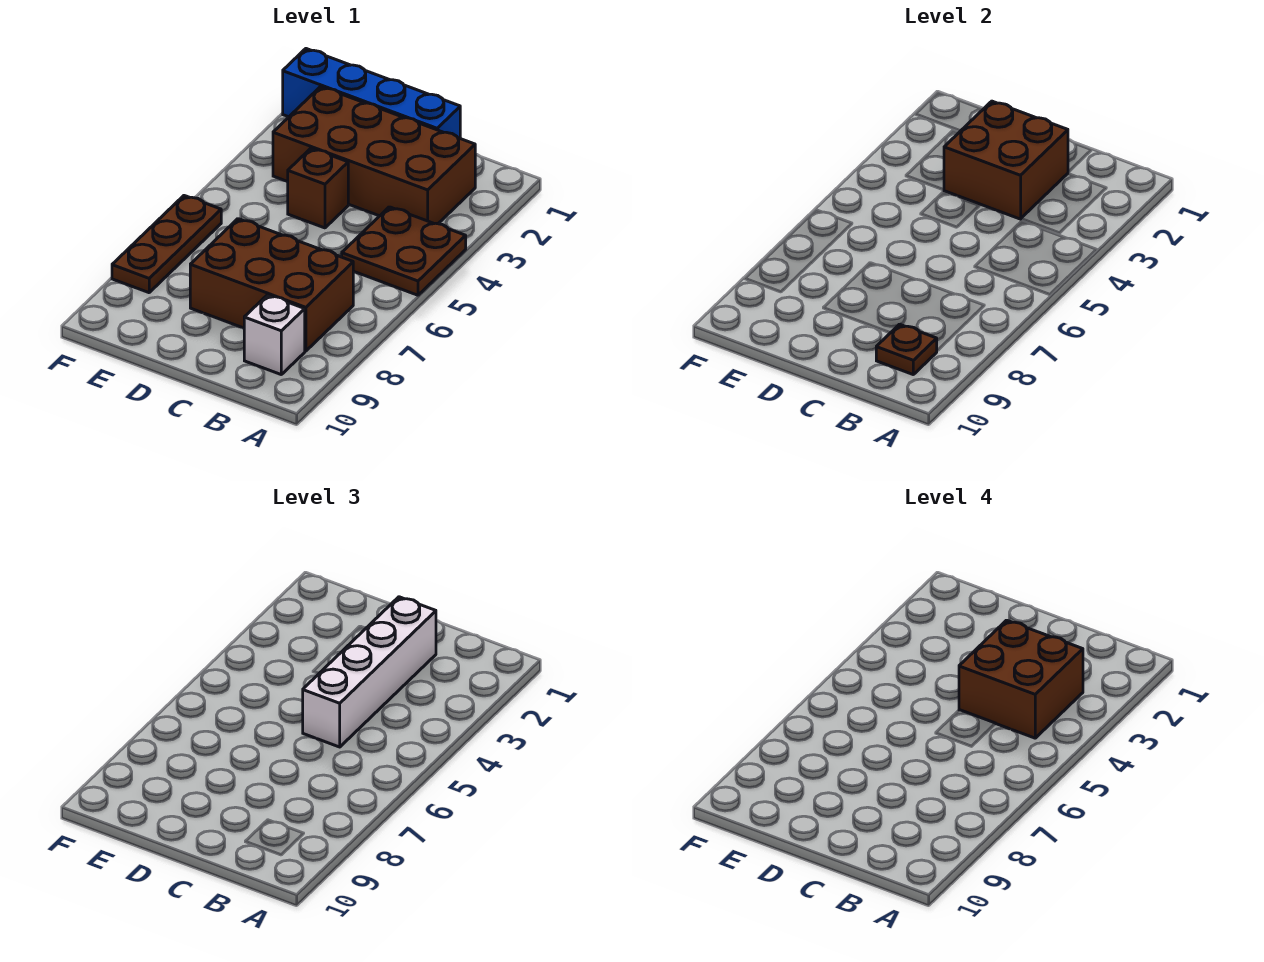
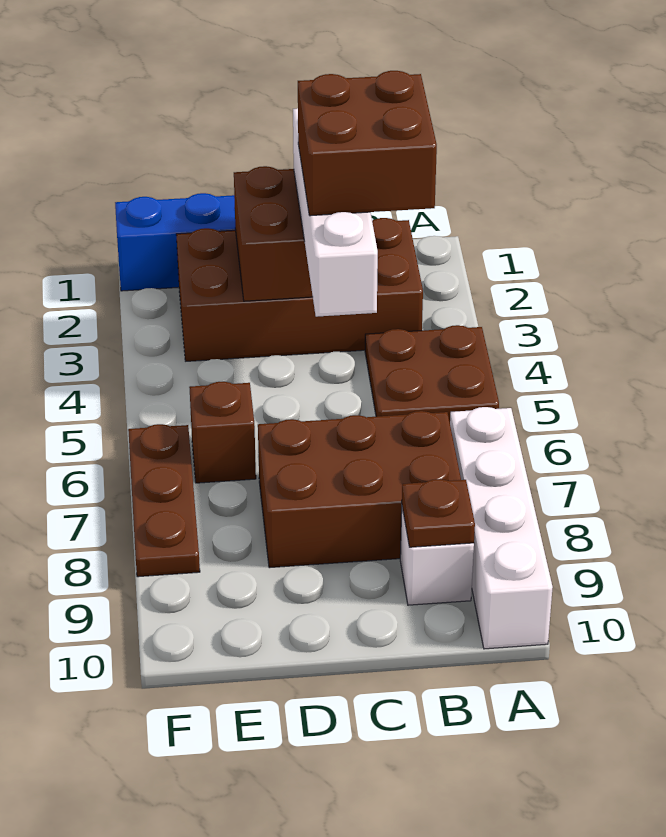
none -> white brick A7:A10 level 1
brown brick D4 level 1 -> brown brick E6 level 1

